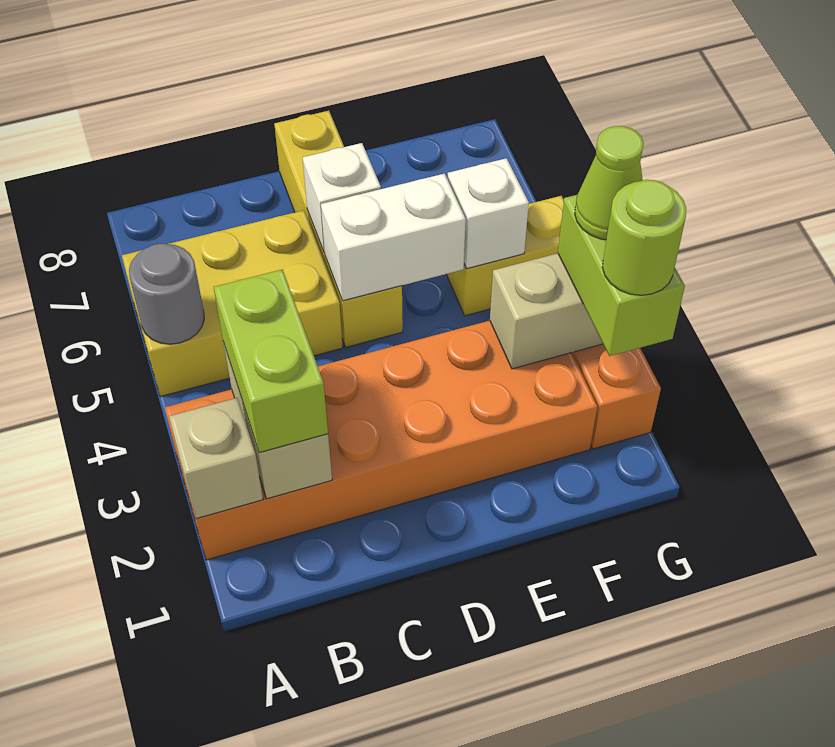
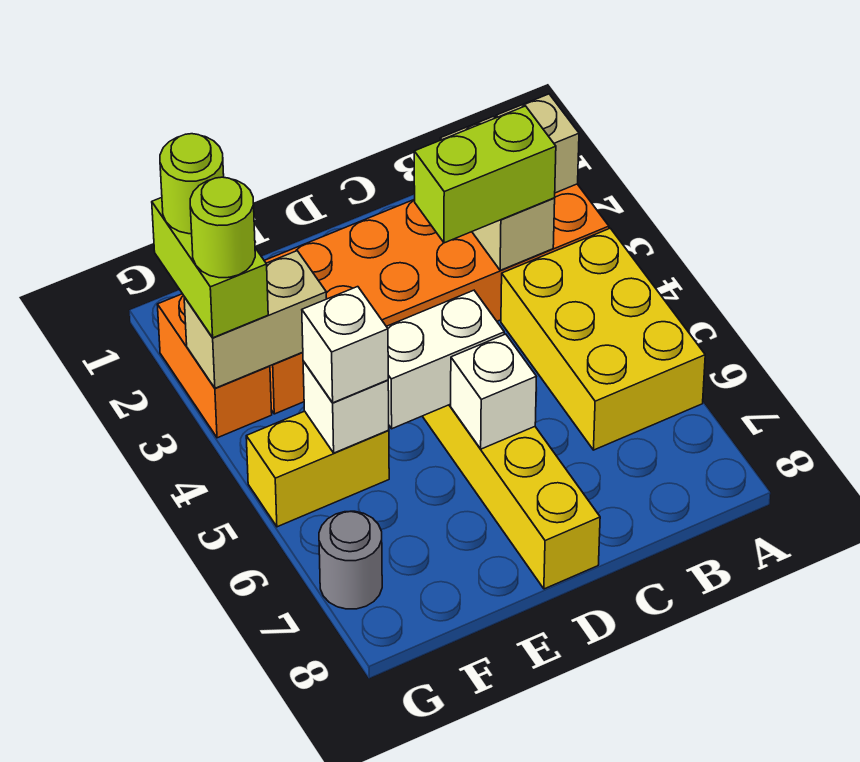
yellow brick A5:C6 level 1 -> yellow brick A4:B6 level 1
grey round brick A5 level 2 -> grey round brick G7 level 1
lime brick B2:B3 level 3 -> lime brick B3:C3 level 3
none -> white brick F5 level 3
lime cone G3 level 4 -> lime round brick G3 level 4

